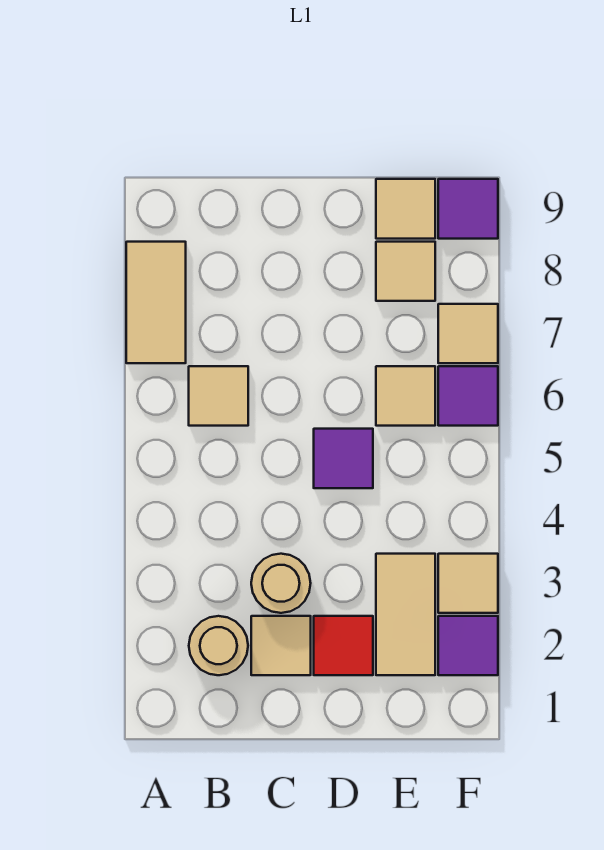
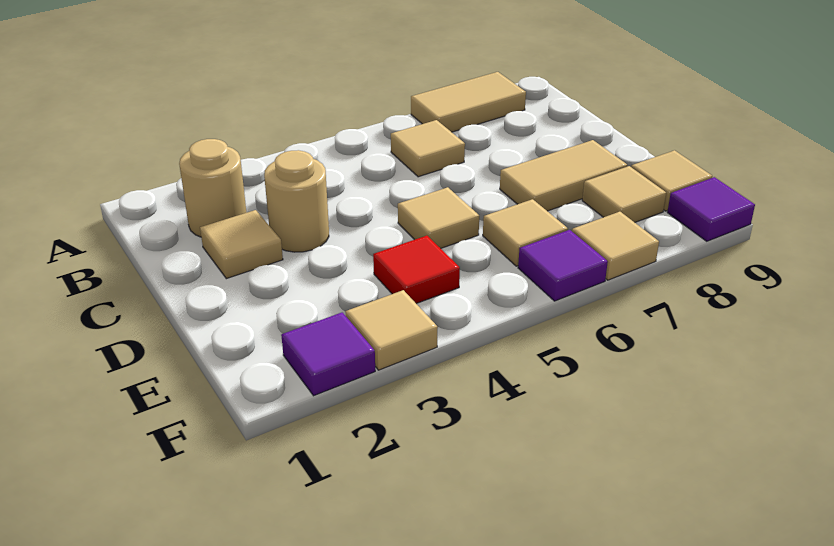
red tile D2 level 1 -> red tile E4 level 1
purple tile D5 level 1 -> tan tile D5 level 1
tan tile E2:E3 level 1 -> tan tile D7:D8 level 1

